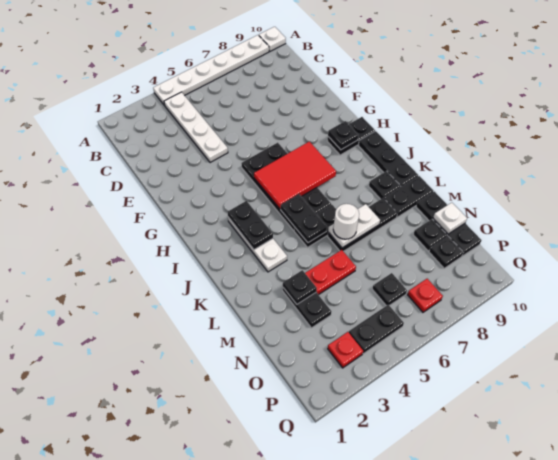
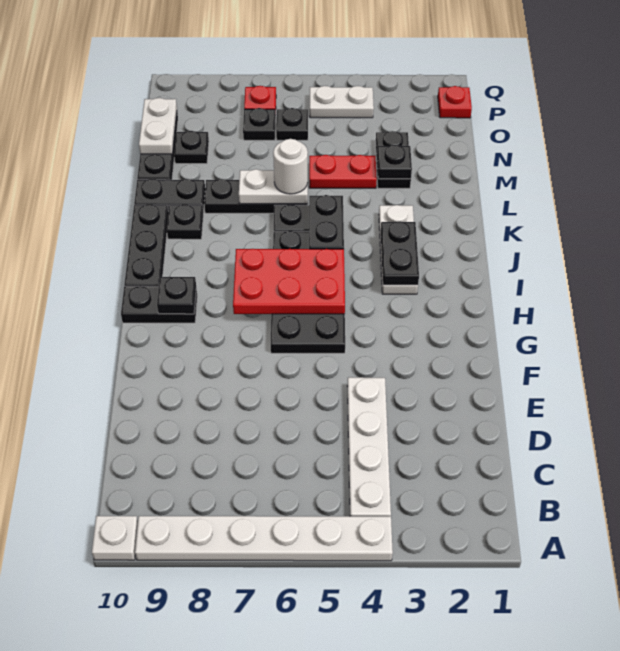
red tile H5:I7 level 2 -> red plate H5:I7 level 2
white plate N10 level 2 -> white plate N10:O10 level 2
black plate O9 level 1 -> black plate O7 level 1
red plate P3 level 1 -> red plate P1 level 1
black plate P4:P5 level 1 -> white plate P4:P5 level 1

